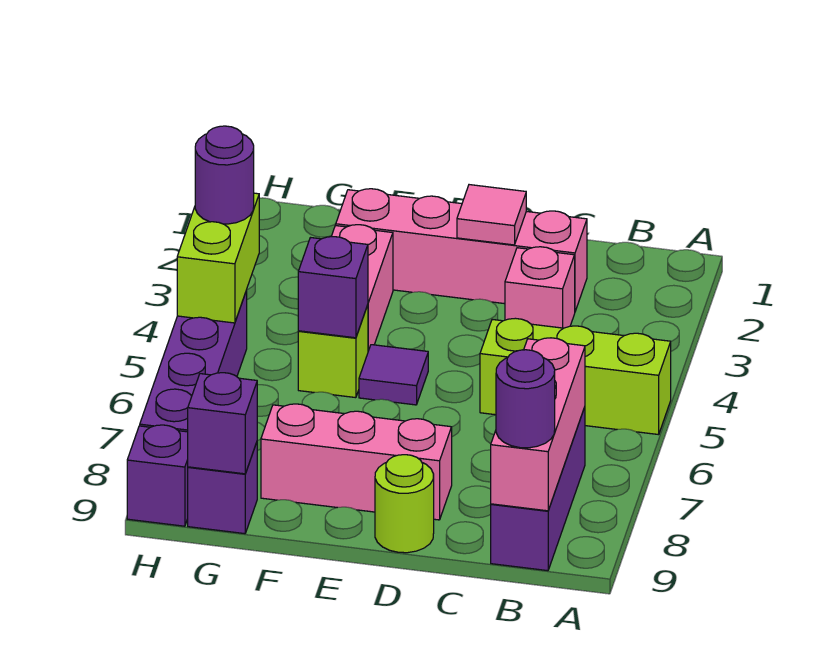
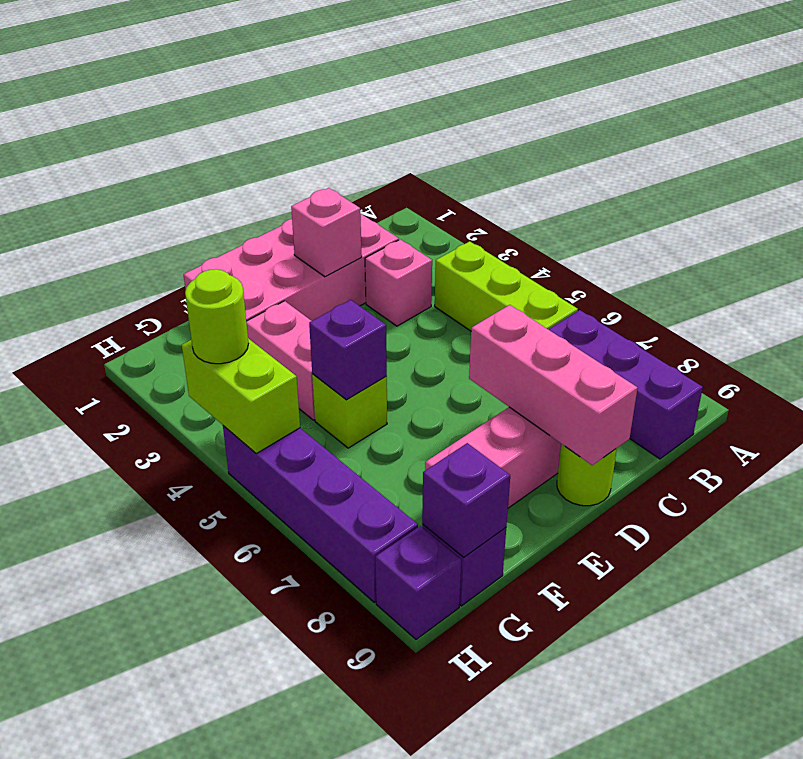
lime brick A5:C5 level 1 -> lime brick B4:B6 level 1
pink brick B7:B9 level 2 -> pink brick D7:D9 level 2
purple round brick B9 level 3 -> none
pink brick C2:F2 level 1 -> pink brick C1:F2 level 1
pink tile D2 level 2 -> pink brick D2 level 2
purple tile E5 level 1 -> none
purple round brick H4 level 3 -> lime round brick H4 level 3

